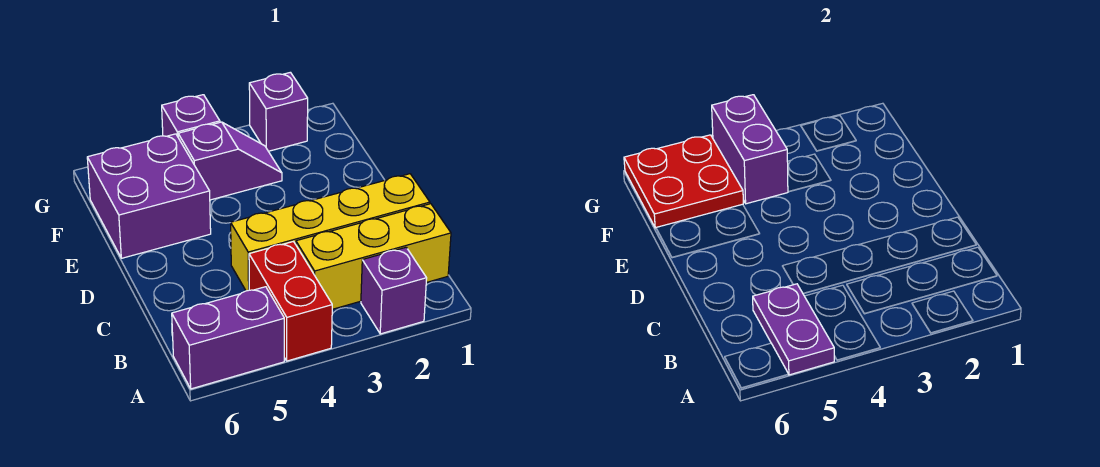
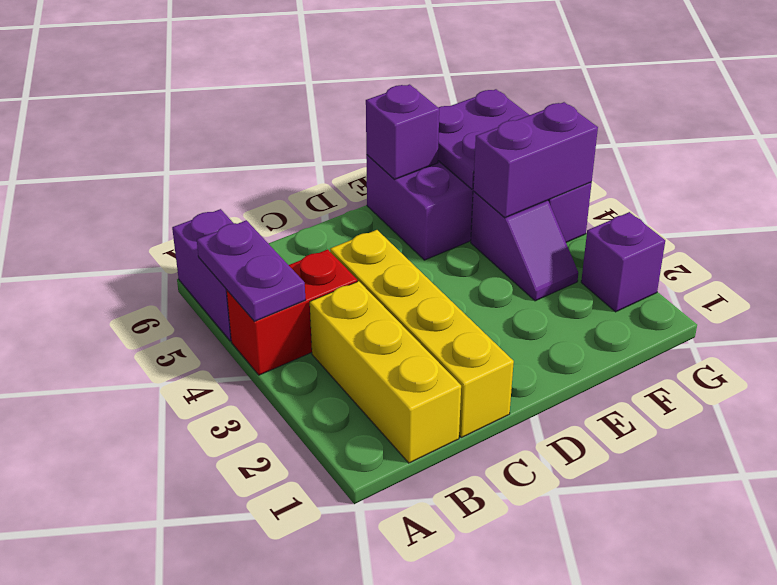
purple brick A2 level 1 -> purple brick E6 level 2
purple plate A5:B5 level 2 -> purple plate A4:A5 level 2
red plate F5:G6 level 2 -> purple plate F5:G6 level 2

